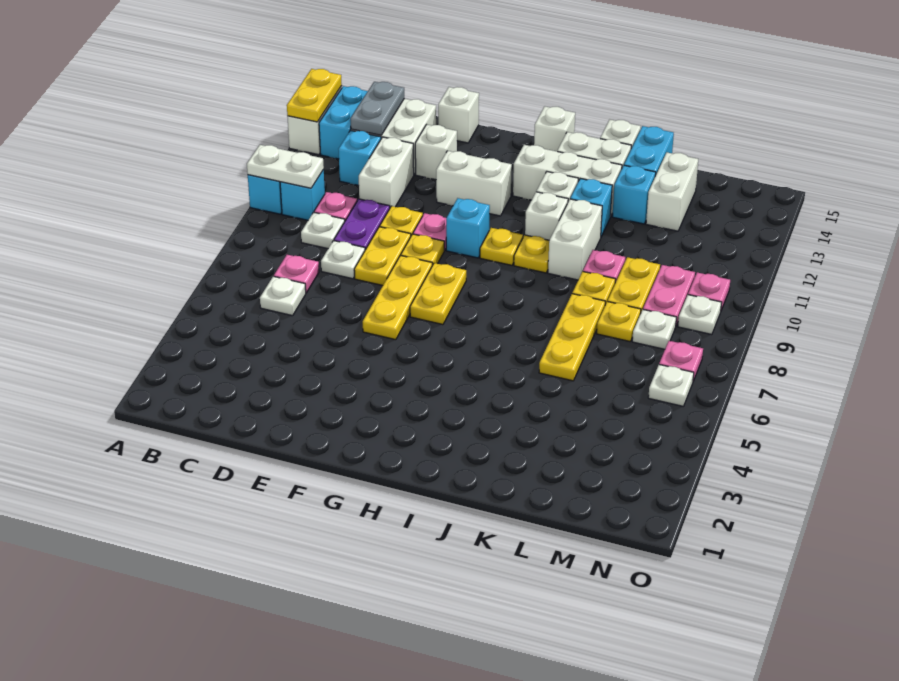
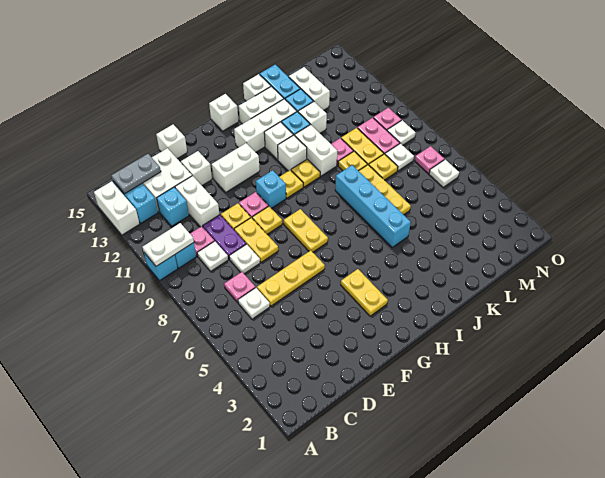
yellow plate A13:A14 level 2 -> yellow plate G3:G4 level 1
grey plate C13:C14 level 2 -> grey plate B14:C14 level 2
yellow plate F6:F8 level 1 -> yellow plate D6:F6 level 1
none -> cyan brick J5:J8 level 1
none -> white brick K12 level 1

